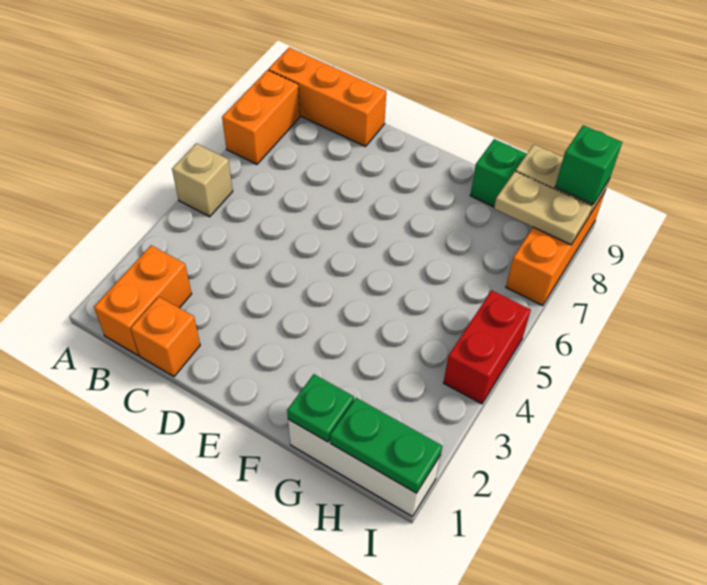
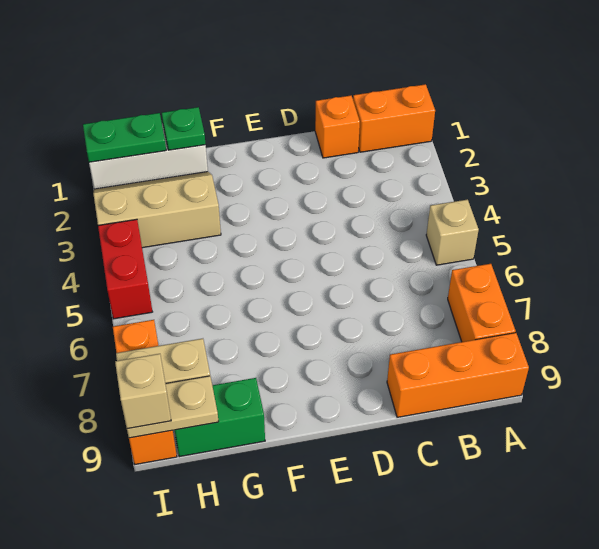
orange brick B1:B2 level 1 -> orange brick A1:B1 level 1
none -> tan slope G2:I3 level 1 top 3
green brick I9 level 3 -> tan brick I9 level 3

